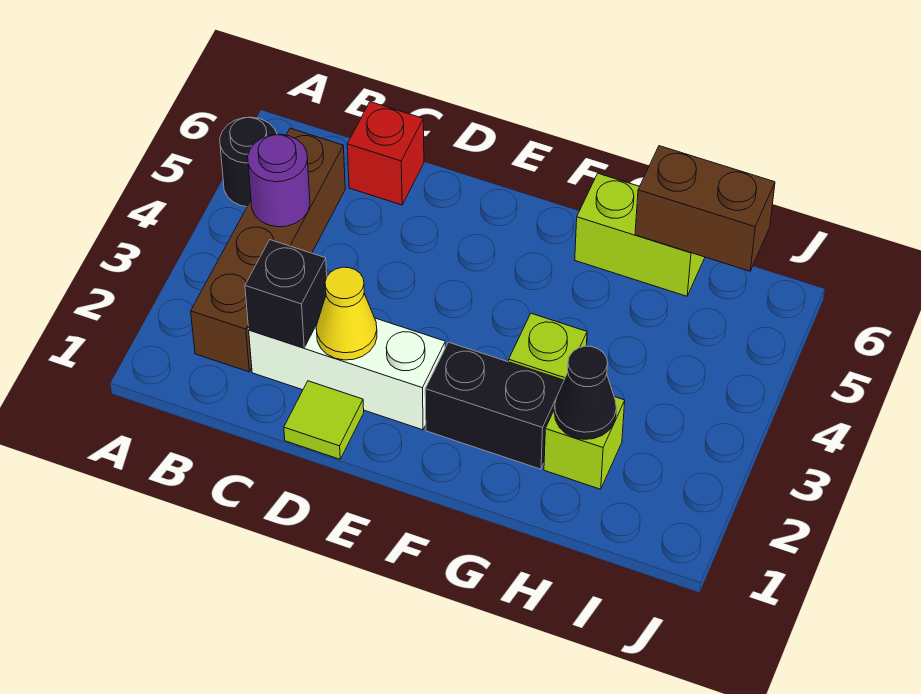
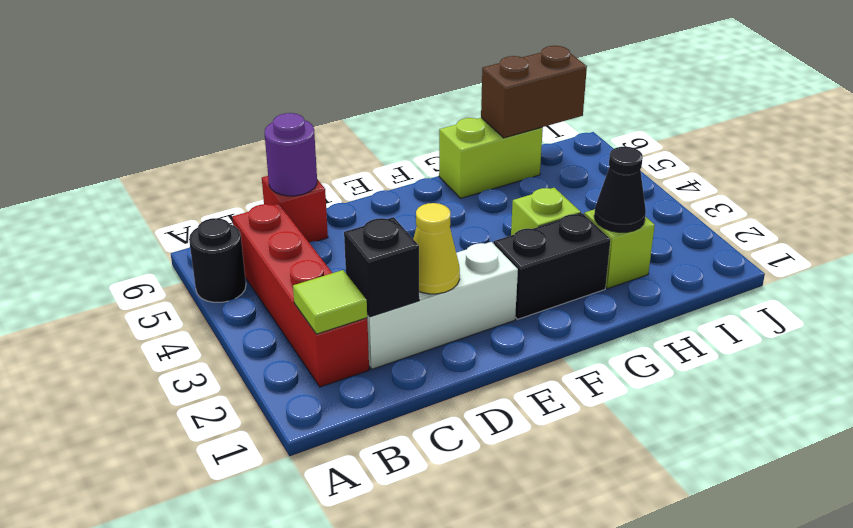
brown brick B2:B5 level 1 -> red brick B2:B5 level 1
purple round brick B4 level 2 -> purple round brick C6 level 2
lime tile D1 level 1 -> lime tile B2 level 2

